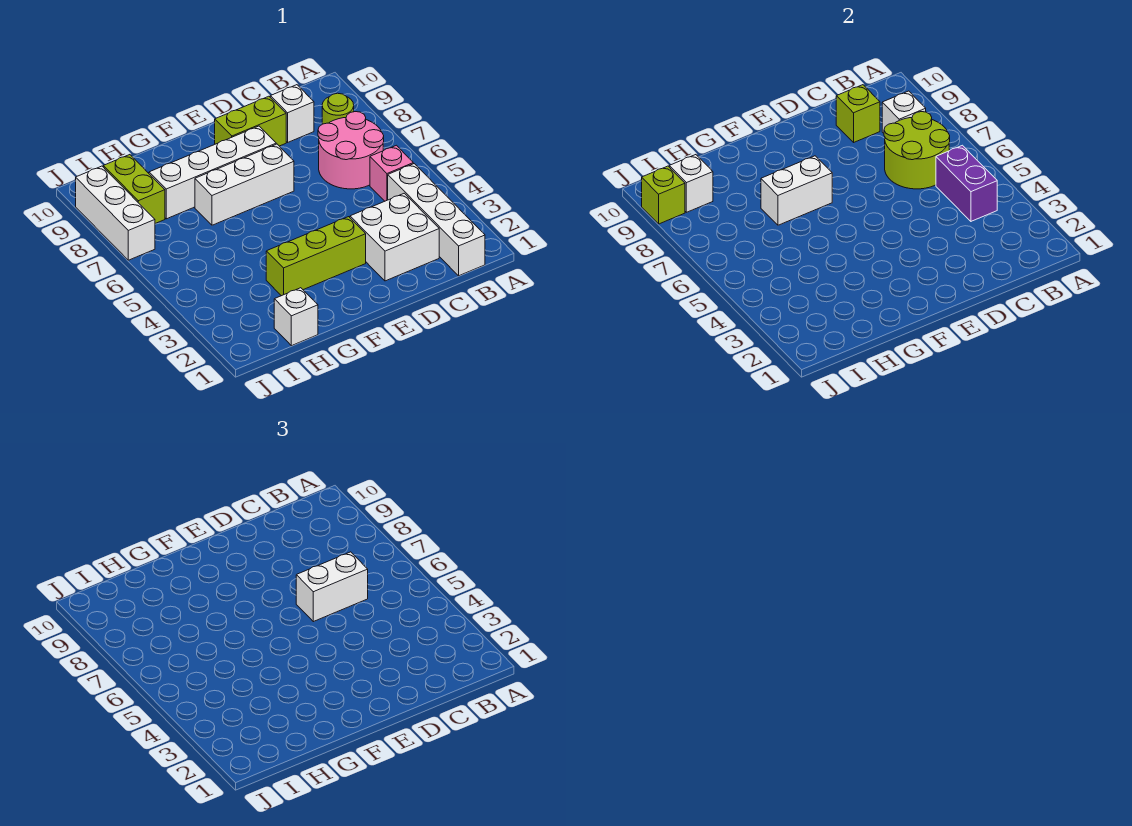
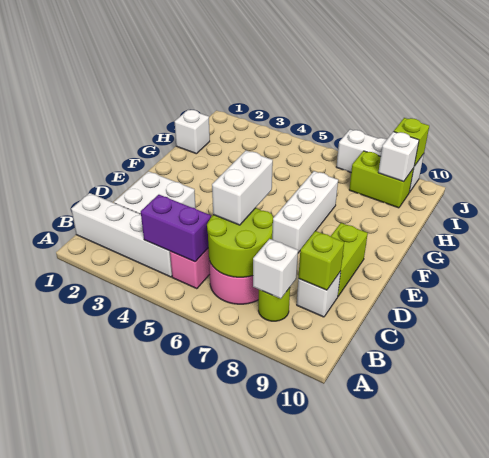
lime brick E3:G3 level 1 -> none
white brick E8:H8 level 1 -> none
white brick F7:G7 level 2 -> none

